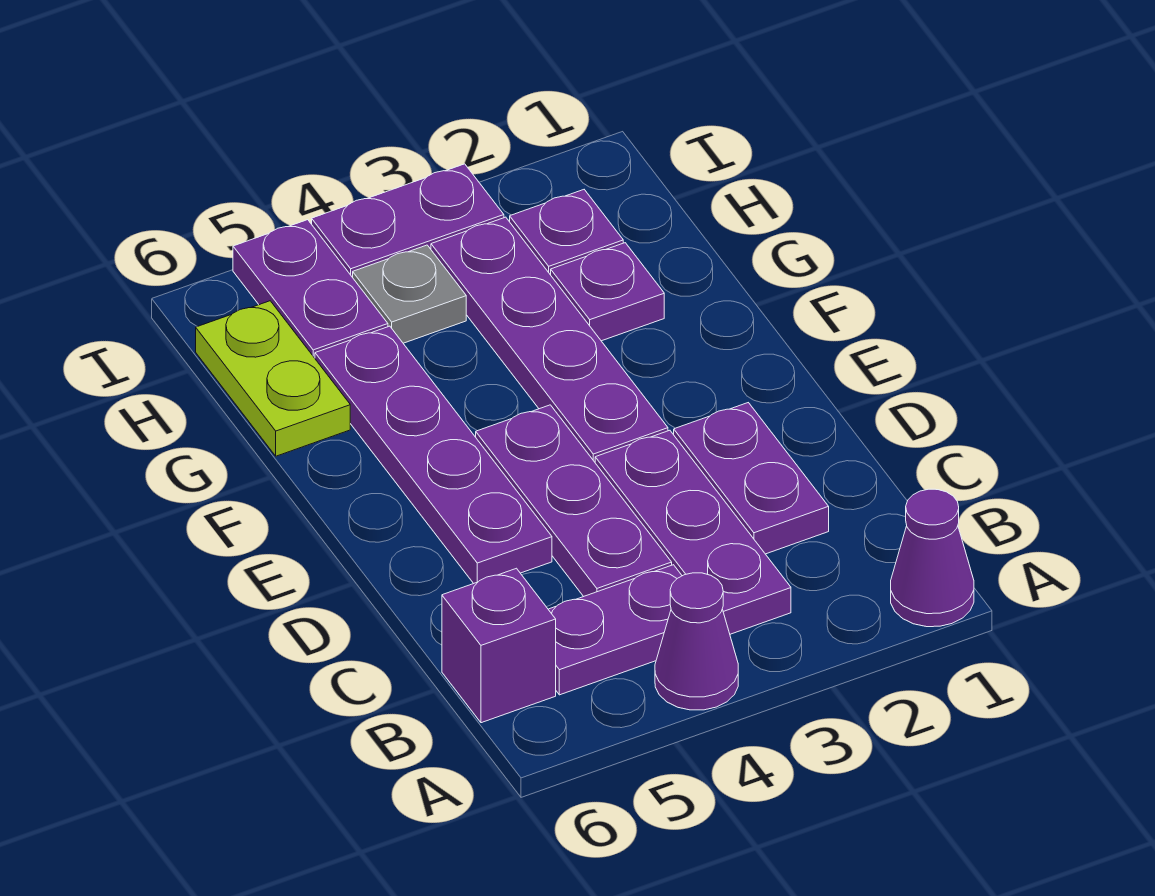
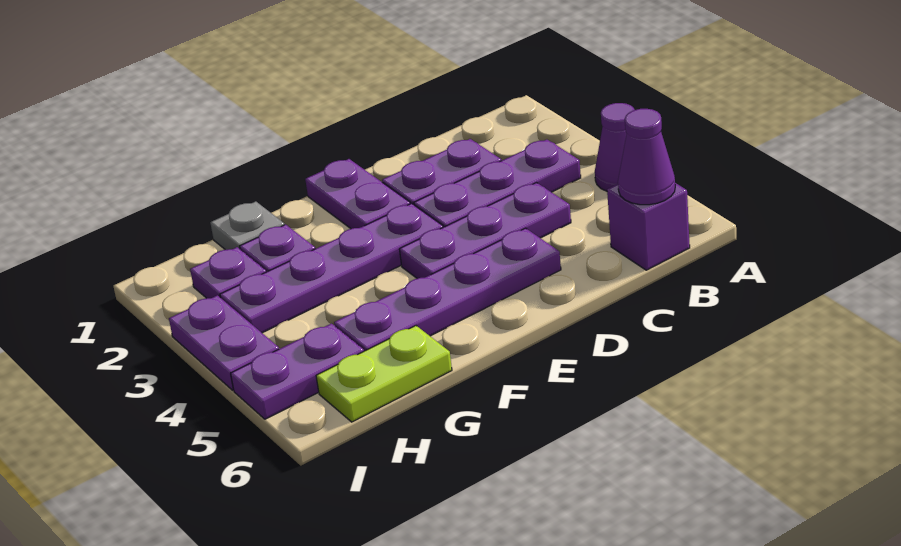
purple cone A1 level 1 -> purple cone B6 level 2
purple plate B4:B5 level 1 -> purple plate E1:E2 level 1
grey plate H4 level 1 -> grey plate G1 level 1

